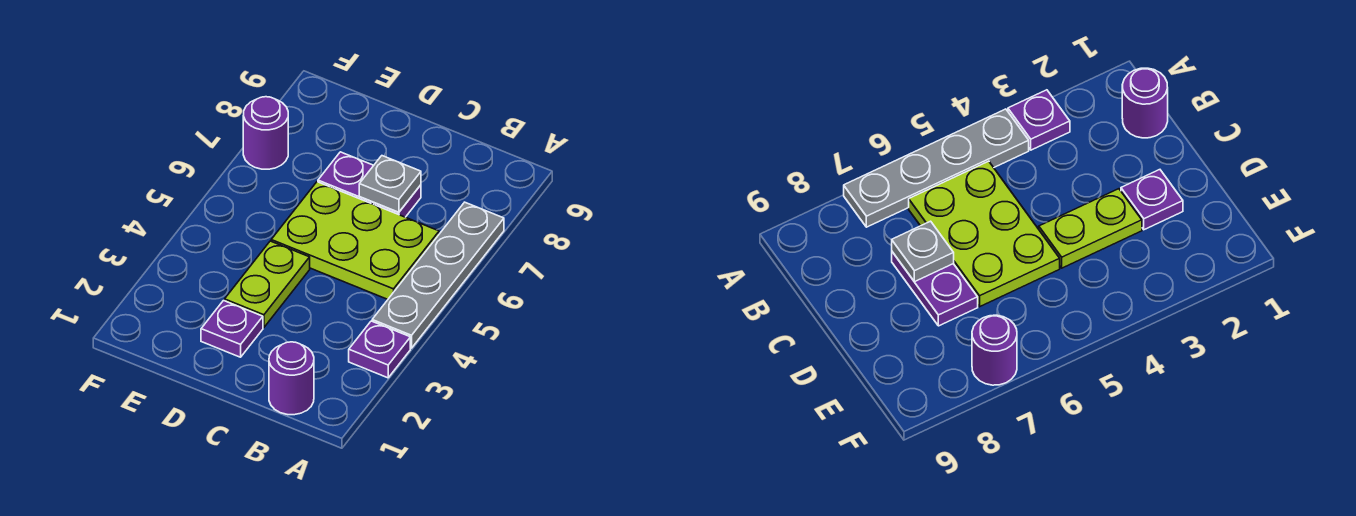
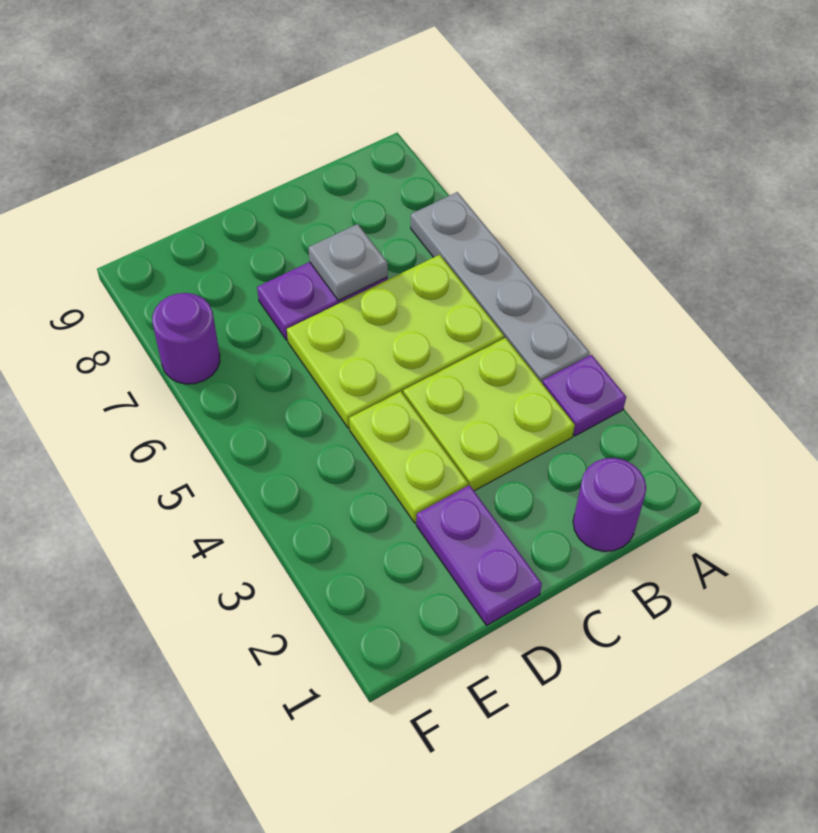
none -> lime plate B3:C4 level 1
purple plate D2 level 1 -> purple plate D1:D2 level 1

